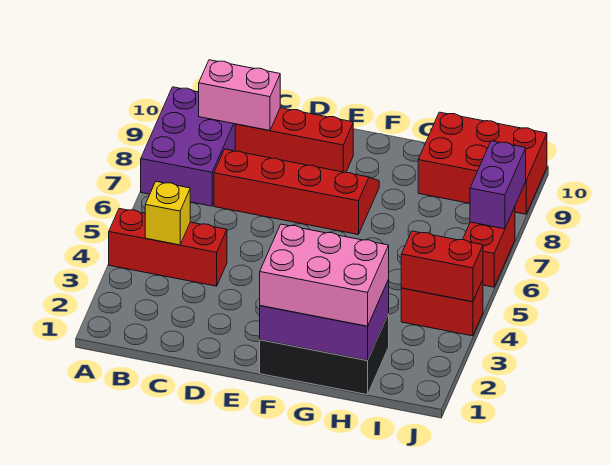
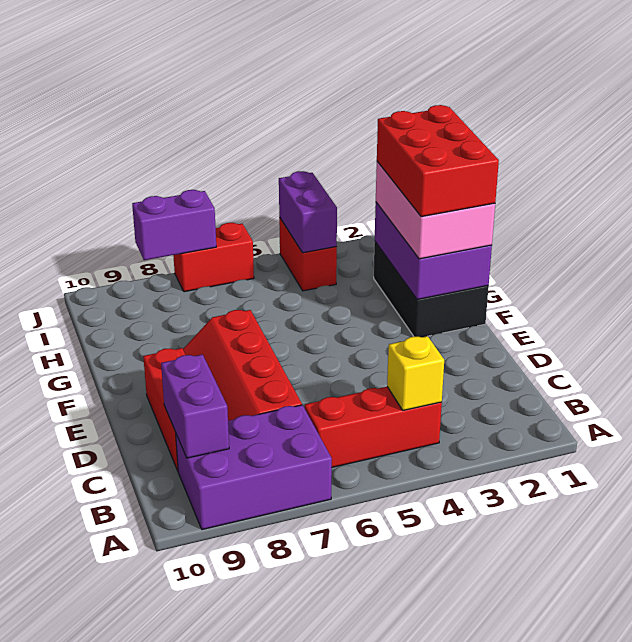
red brick A4:C4 level 1 -> red brick B4:B6 level 1
pink brick B9:C9 level 2 -> purple brick B9:C9 level 2
red brick H9:J10 level 1 -> red brick F1:H2 level 4
red brick I4:J4 level 2 -> purple brick I4:J4 level 2

